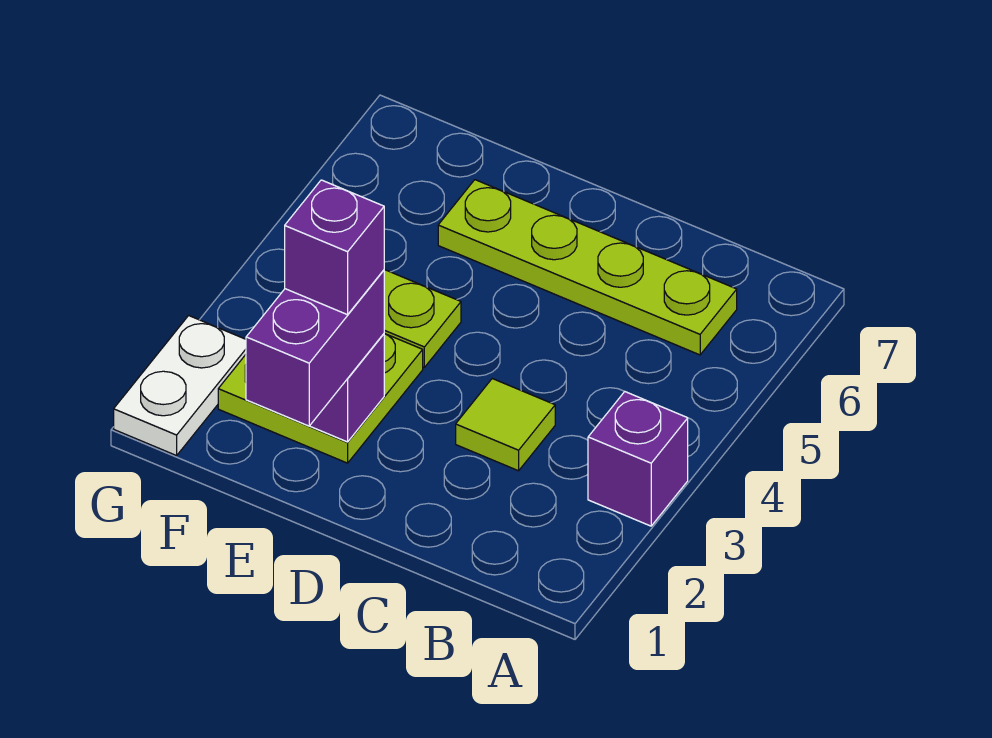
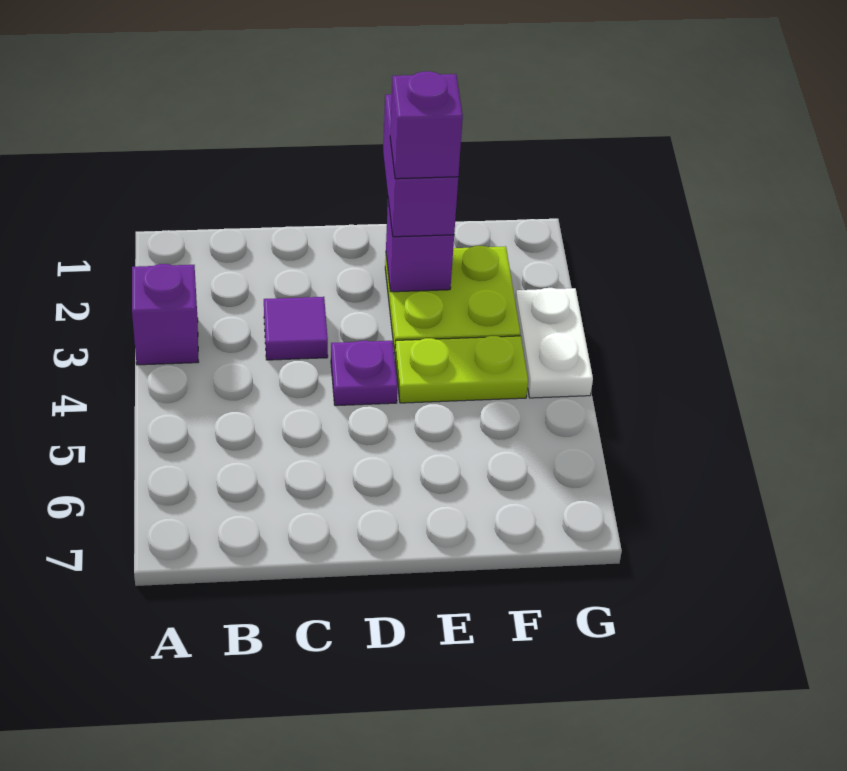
lime plate B6:E6 level 1 -> none
lime tile C3 level 1 -> purple tile C3 level 1
none -> purple plate D4 level 1
white plate G1:G2 level 1 -> white plate G3:G4 level 1

